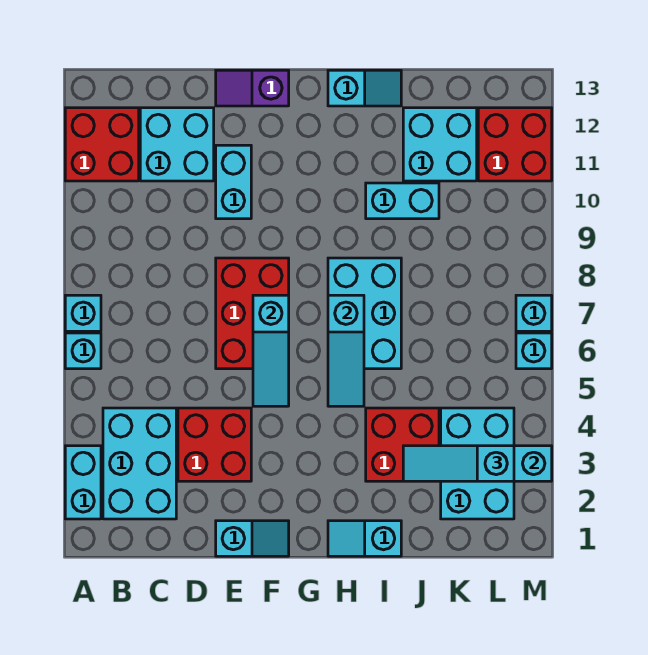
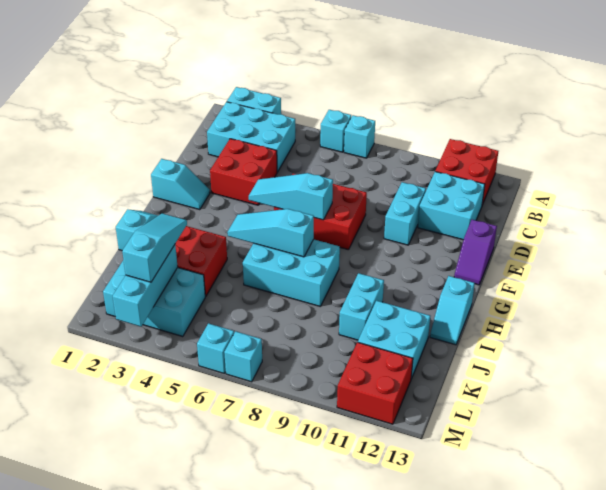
cyan slope E1:F1 level 1 top E -> cyan slope F1:F2 level 1 top 1
cyan brick E10:E11 level 1 -> cyan brick D10:E10 level 1
purple slope E13:F13 level 1 top F -> purple slope E13:F13 level 1 top E

